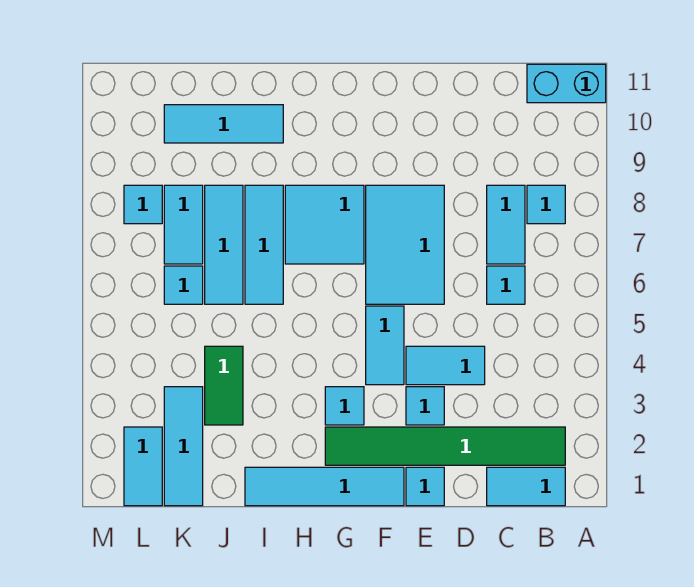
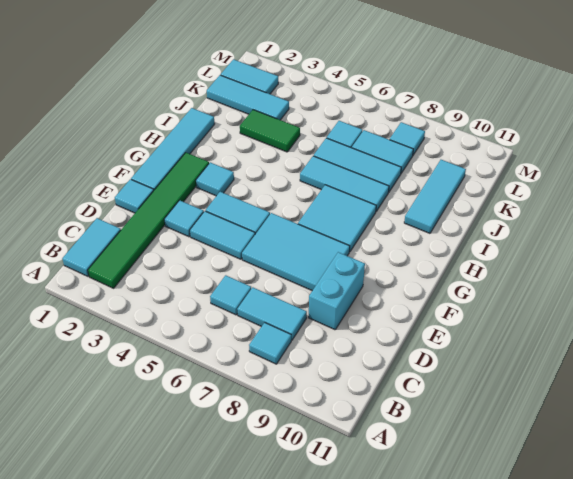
cyan brick A11:B11 level 1 -> cyan brick D9:E9 level 1
cyan tile D4:E4 level 1 -> cyan tile E4:E5 level 1

